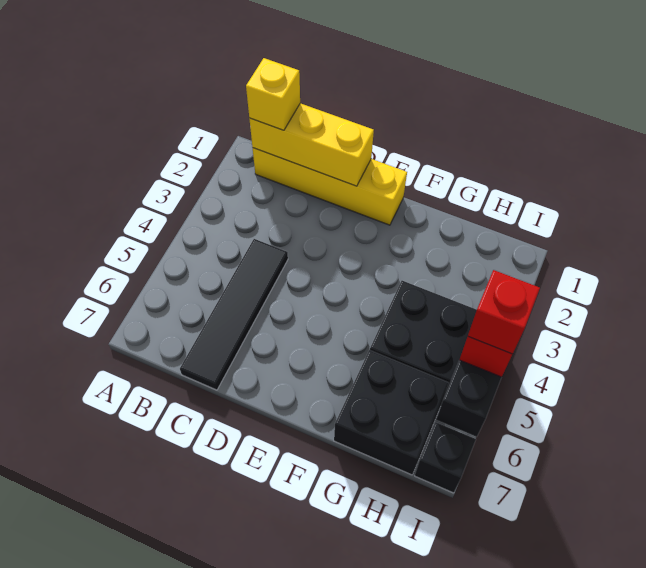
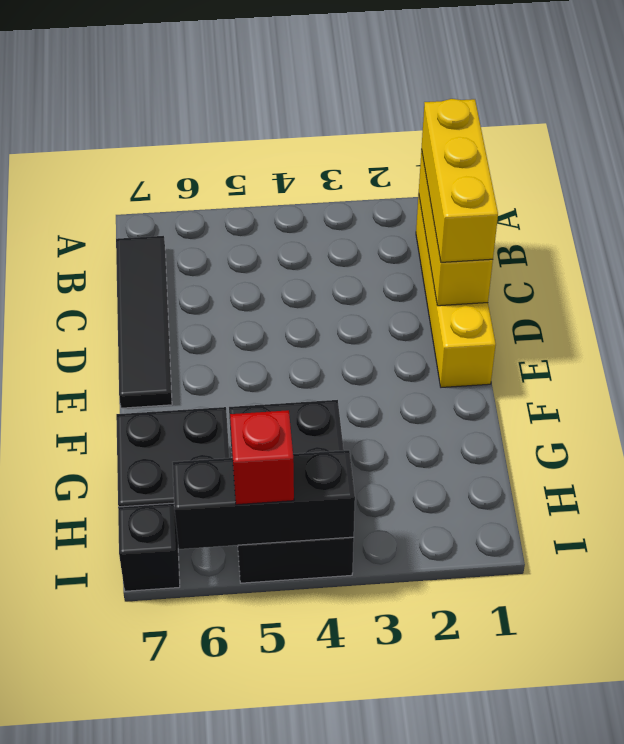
yellow brick B1 level 3 -> yellow brick B1:D1 level 3
black tile C4:C7 level 1 -> black tile B7:E7 level 1
red brick I5 level 4 -> none

